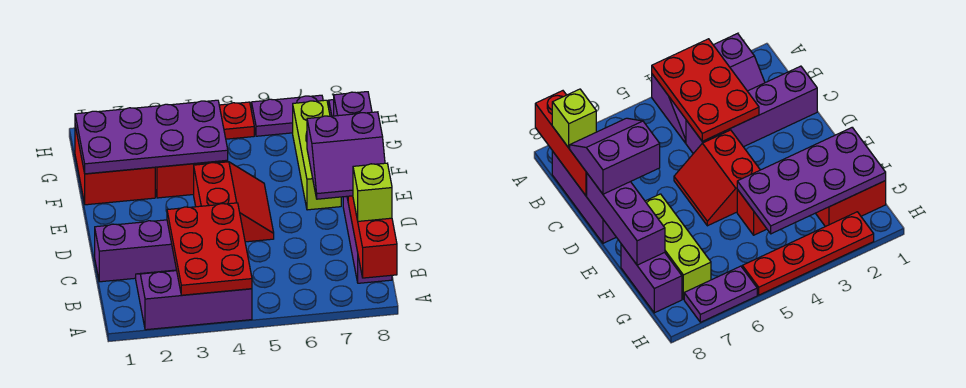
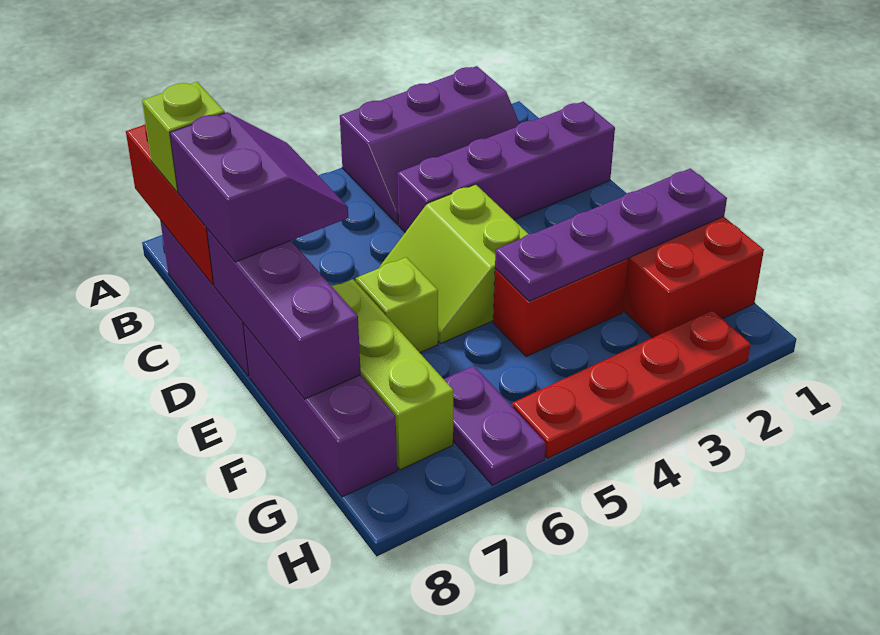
red plate A3:C4 level 2 -> none
purple slope C7:D8 level 3 top D -> purple slope C7:D8 level 3 top 8
red slope D4:E5 level 1 top 4 -> lime slope D4:E5 level 1 top 4
none -> lime brick E6 level 1
purple plate F1:G4 level 2 -> purple plate F1:F4 level 2
purple brick F8:G8 level 1 -> purple brick E8:G8 level 1
purple plate H6:H7 level 1 -> purple plate G6:H6 level 1

